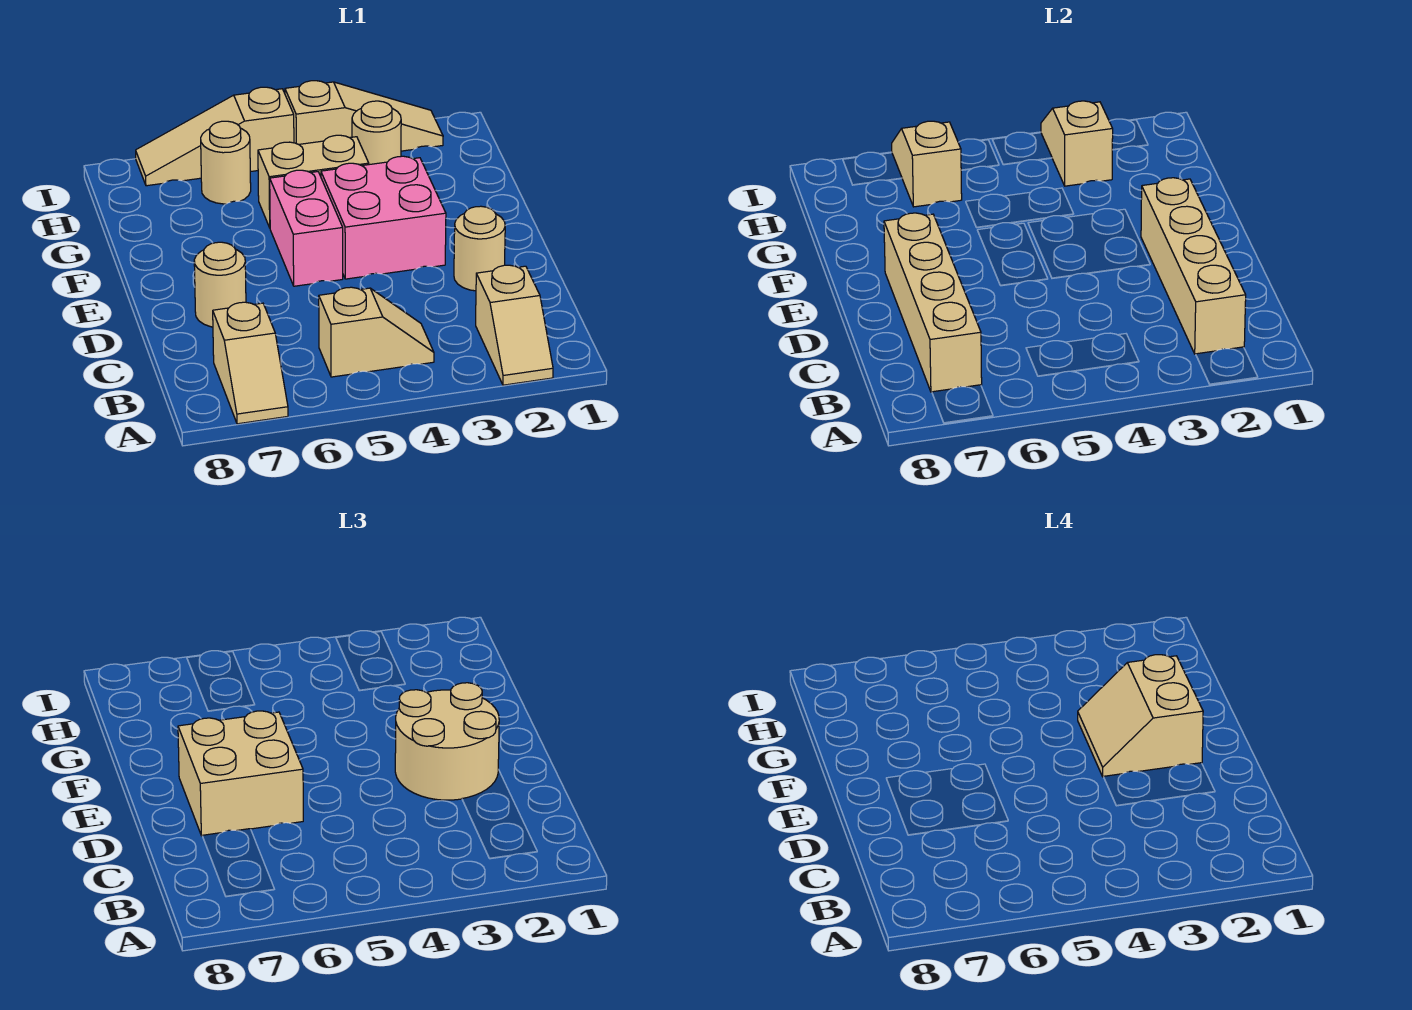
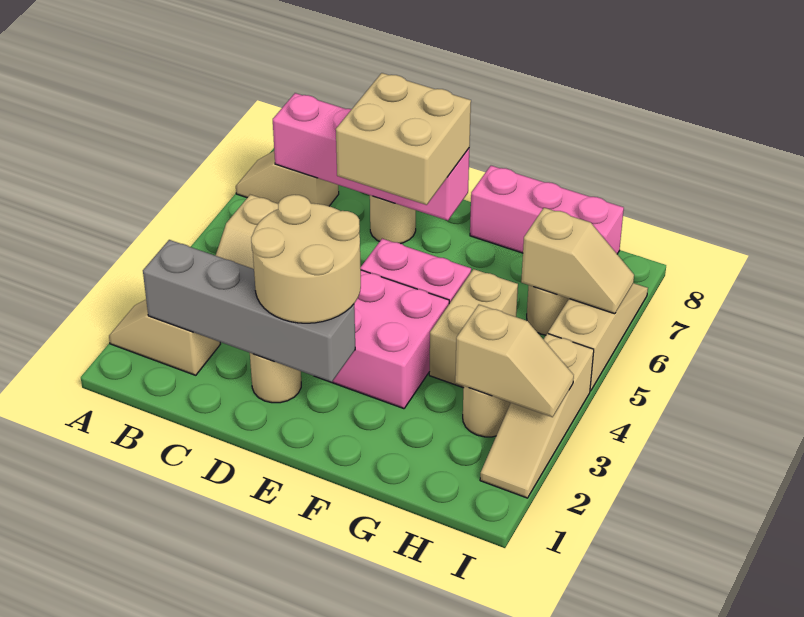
tan brick B2:E2 level 2 -> grey brick B2:E2 level 2
tan brick B7:E7 level 2 -> pink brick B7:E7 level 2
tan slope E2:F3 level 4 top 2 -> none
none -> pink brick F8:H8 level 1

